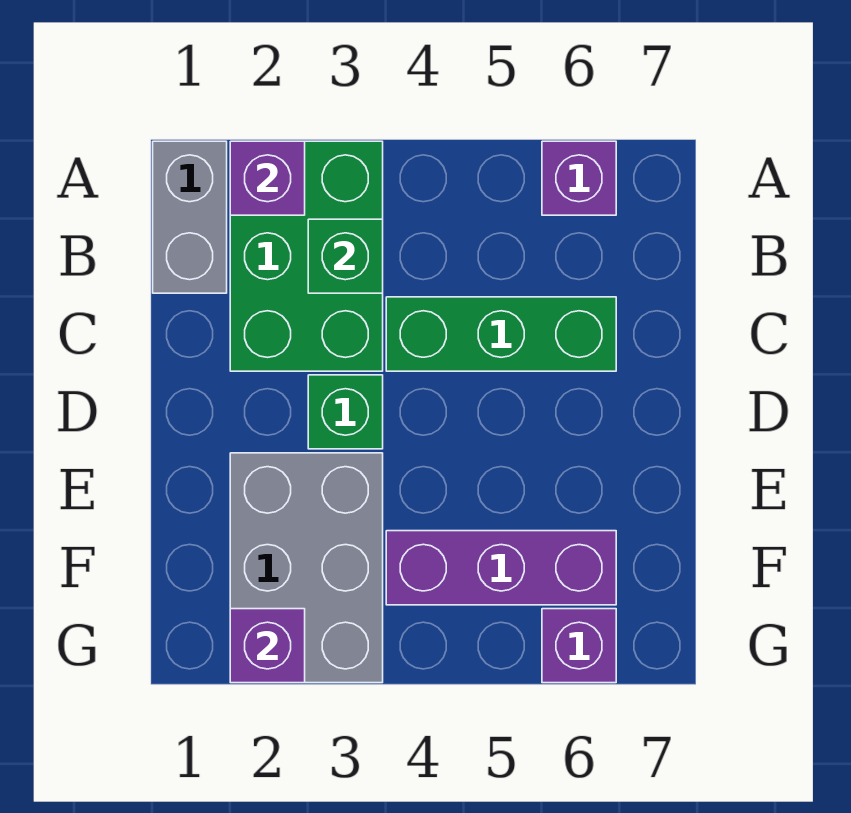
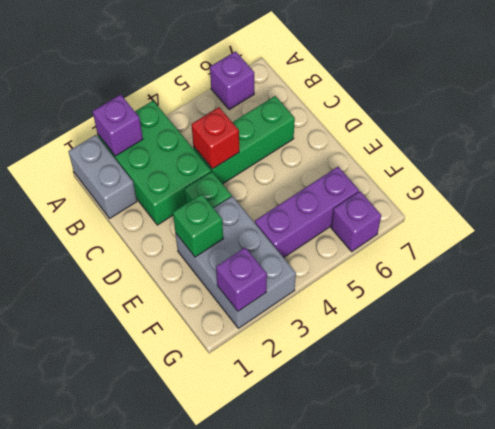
green brick B3 level 2 -> green brick E2 level 2
none -> red brick C4 level 2

